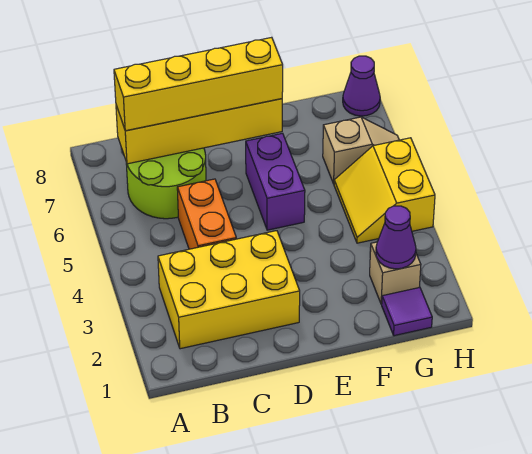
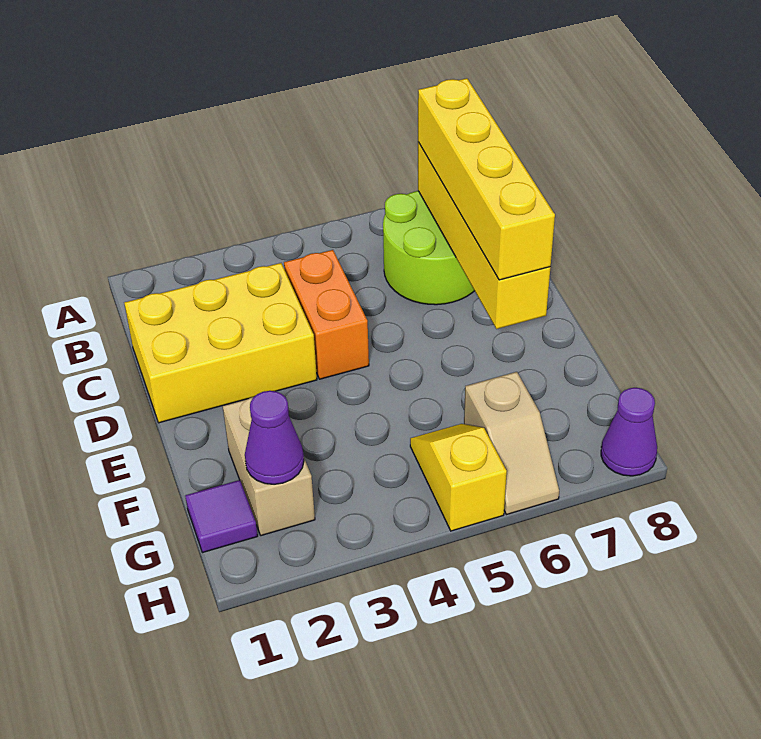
yellow brick B2:D3 level 1 -> yellow brick C1:D3 level 1
orange brick C4:C5 level 1 -> orange brick C4:D4 level 1
purple brick E5:E6 level 1 -> none
tan brick G2 level 1 -> tan brick F2:G2 level 1
yellow slope G4:H5 level 1 top H -> yellow slope G5:H5 level 1 top H

